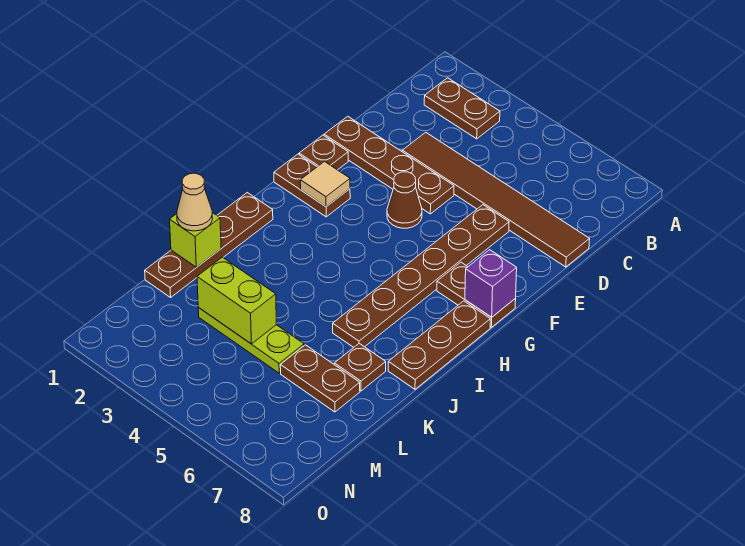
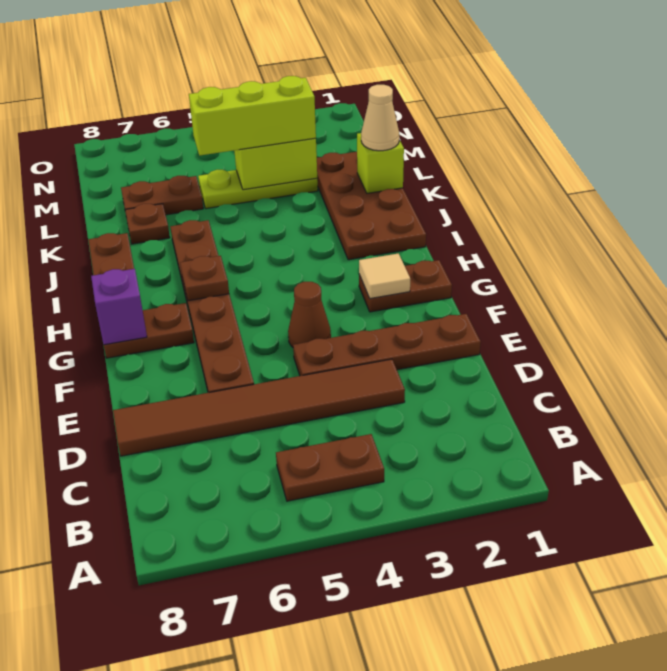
brown plate B2:B3 level 1 -> brown plate B4:B5 level 1
brown plate F1 level 1 -> brown plate H6 level 2
brown plate I1:L1 level 1 -> brown plate I1:L2 level 1
none -> lime brick L3:L5 level 3

